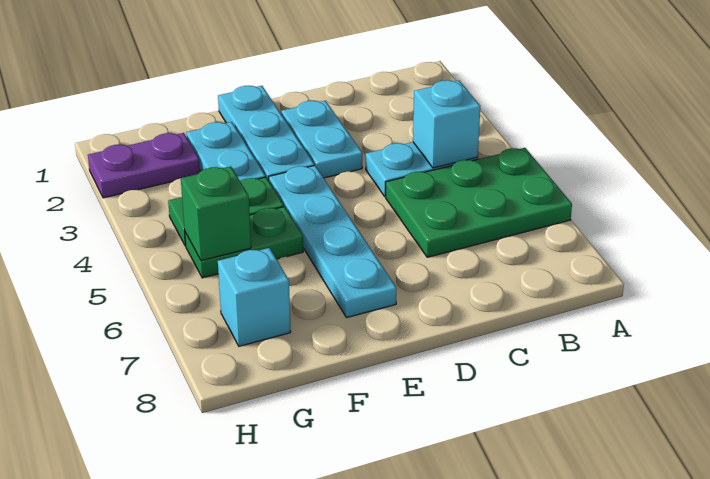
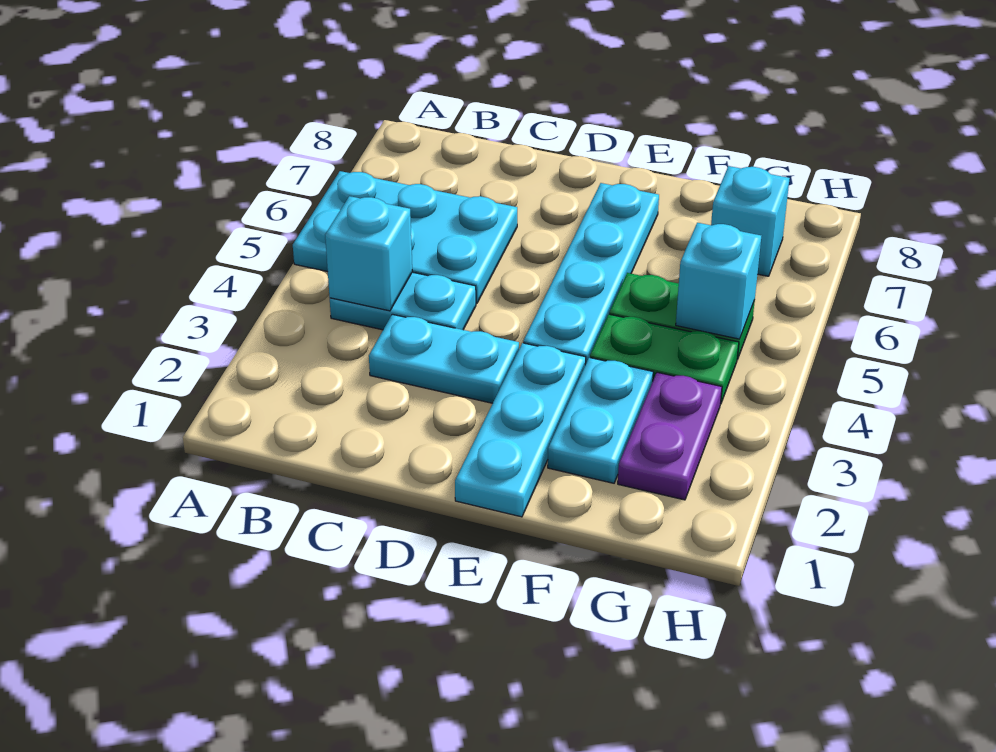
green plate A5:C6 level 1 -> cyan plate A5:C6 level 1
cyan plate D2:D3 level 1 -> cyan plate C3:D3 level 1
purple plate G2:H2 level 1 -> purple plate G2:G3 level 1
green brick G5 level 2 -> cyan brick G5 level 2

